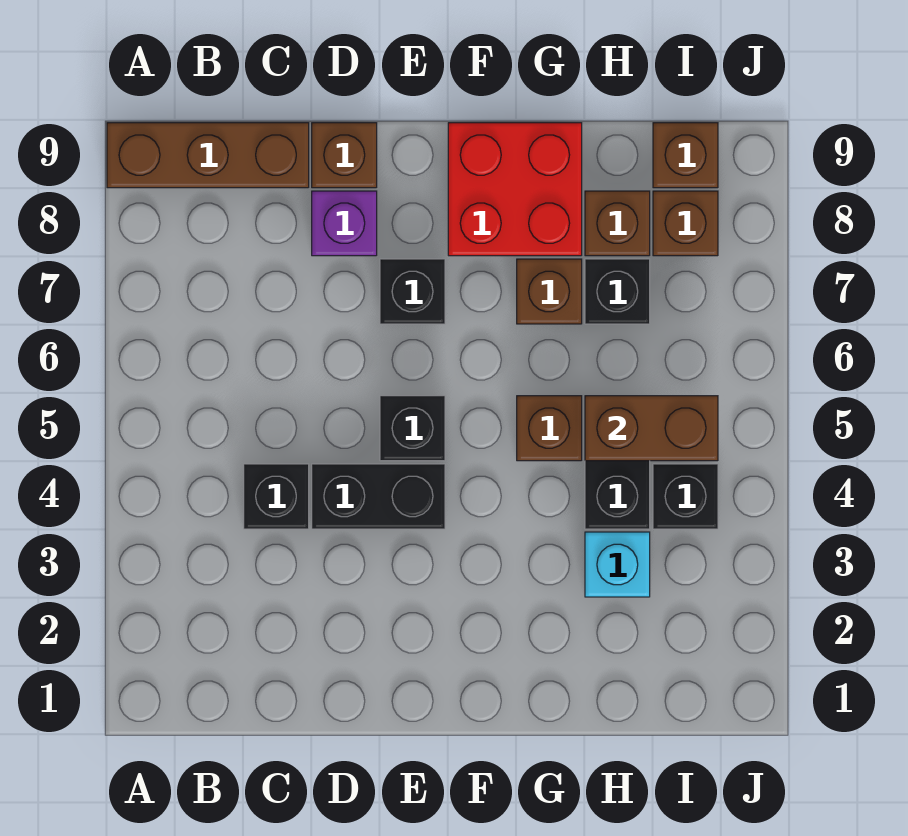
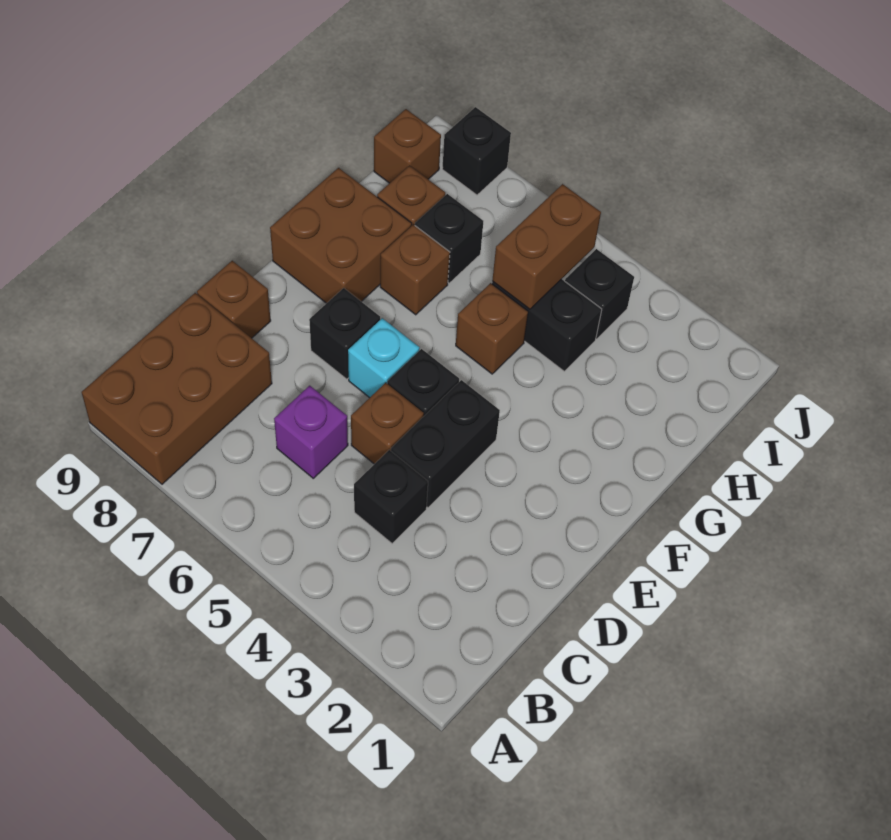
brown brick A9:C9 level 1 -> brown brick A8:C9 level 1
purple brick D8 level 1 -> purple brick C6 level 1
red brick F8:G9 level 1 -> brown brick F8:G9 level 1
cyan brick H3 level 1 -> cyan brick E6 level 1
brown brick I8 level 1 -> brown brick D5 level 1
none -> black brick J8 level 1

